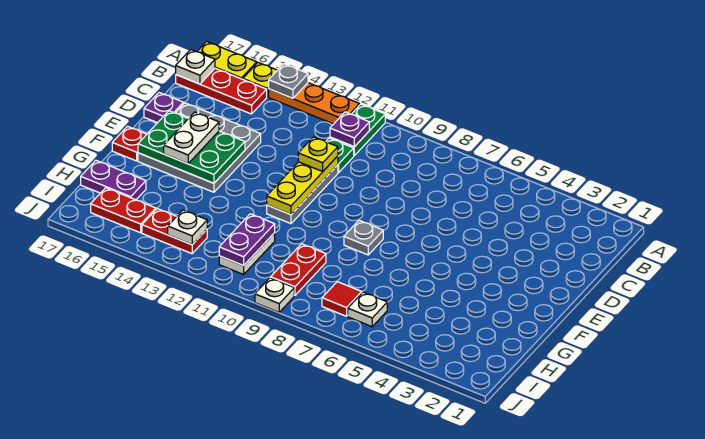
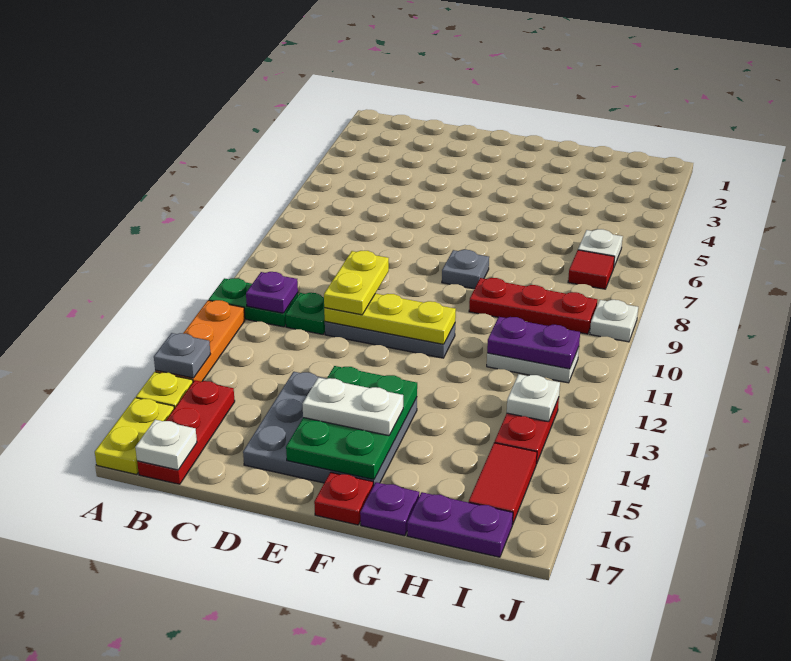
yellow plate D11 level 3 -> yellow plate D10:D11 level 3
purple plate D17 level 1 -> purple plate G17 level 1
red plate H9:I9 level 1 -> red plate G9:I9 level 1
purple plate H16:H17 level 1 -> purple plate H17:I17 level 1
red plate I15:I16 level 1 -> red tile I15:I16 level 1

